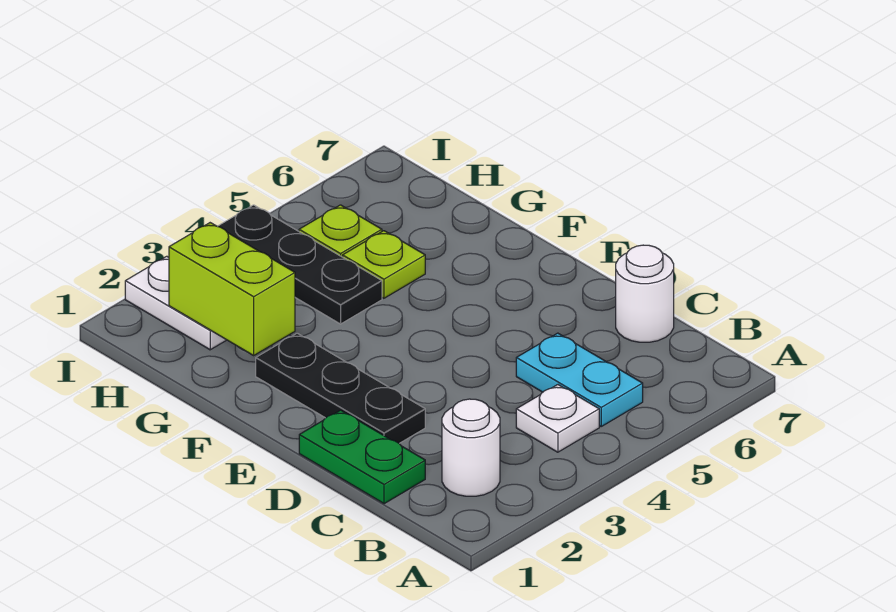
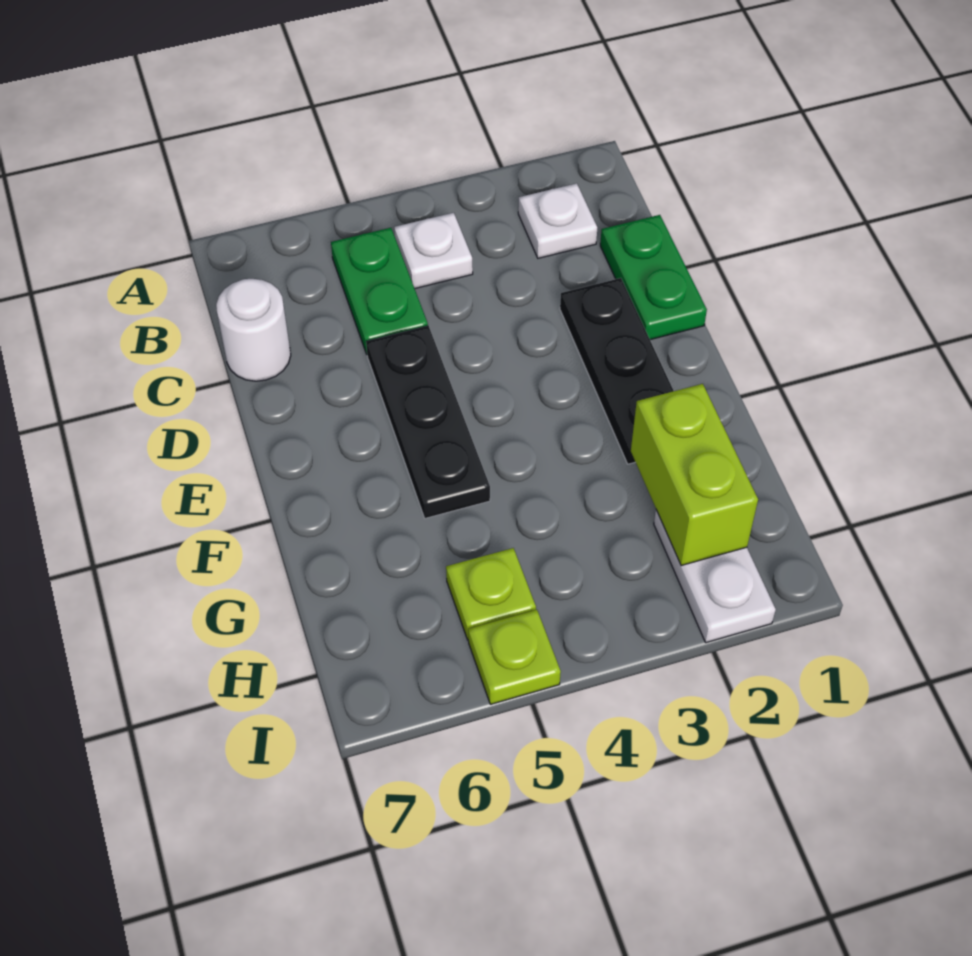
white round brick B2 level 1 -> white plate B2 level 1
cyan plate B5:C5 level 1 -> green plate B5:C5 level 1
black plate G4:I4 level 1 -> black plate D5:F5 level 1
lime plate G5 level 1 -> lime plate I5 level 1

